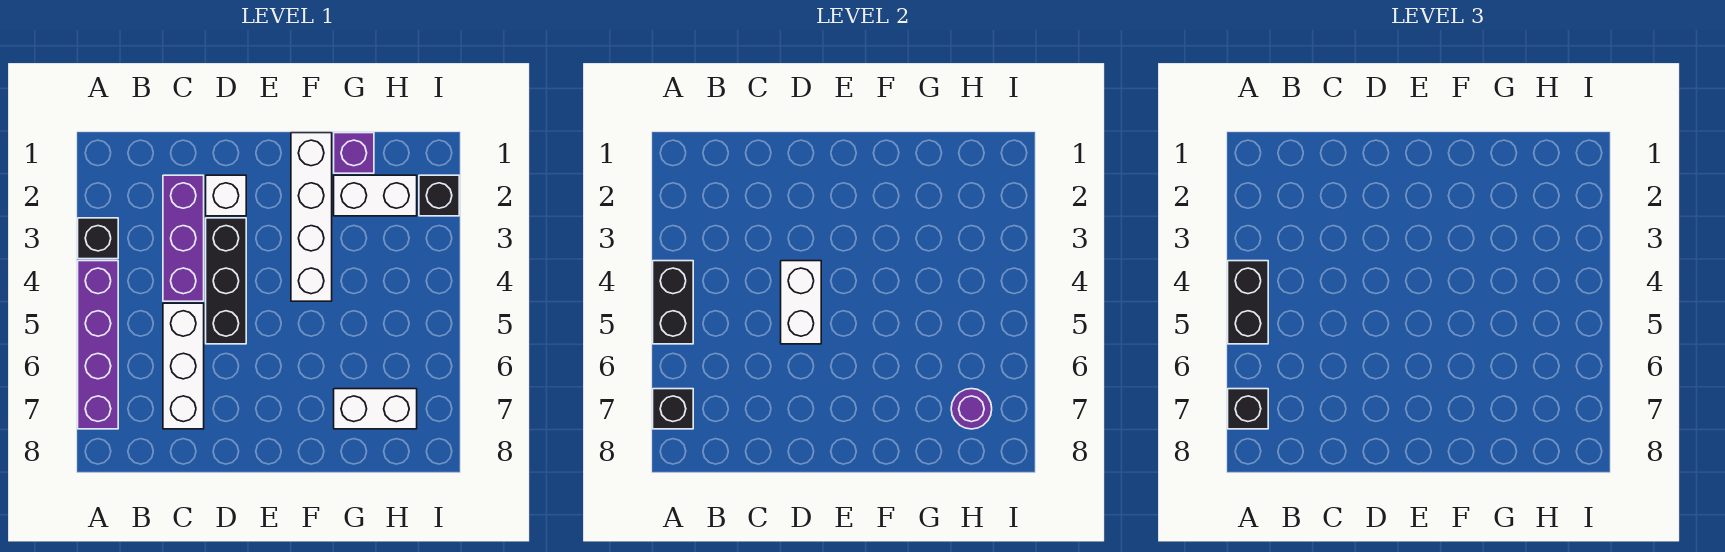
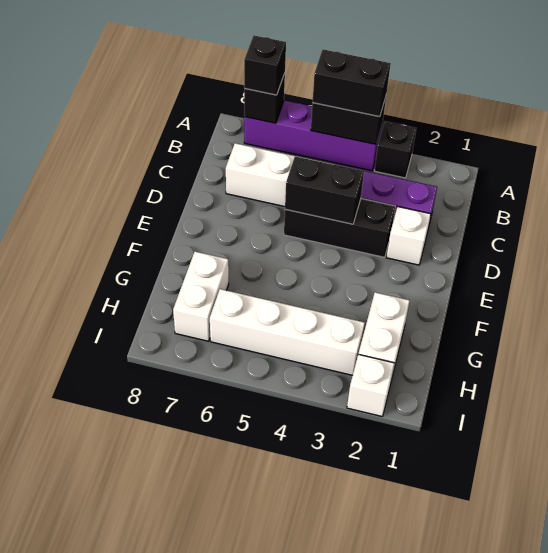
white brick D4:D5 level 2 -> black brick D4:D5 level 2
white brick F1:F4 level 1 -> white brick H3:H6 level 1
purple brick G1 level 1 -> none
purple round brick H7 level 2 -> none
black brick I2 level 1 -> white brick I2 level 1

